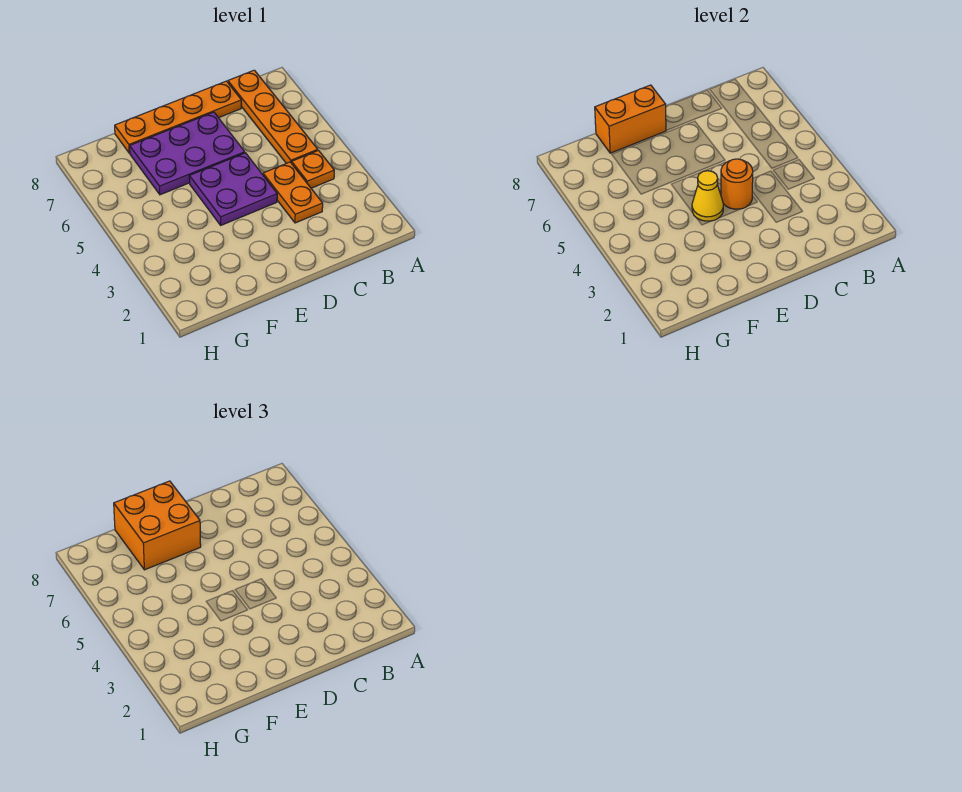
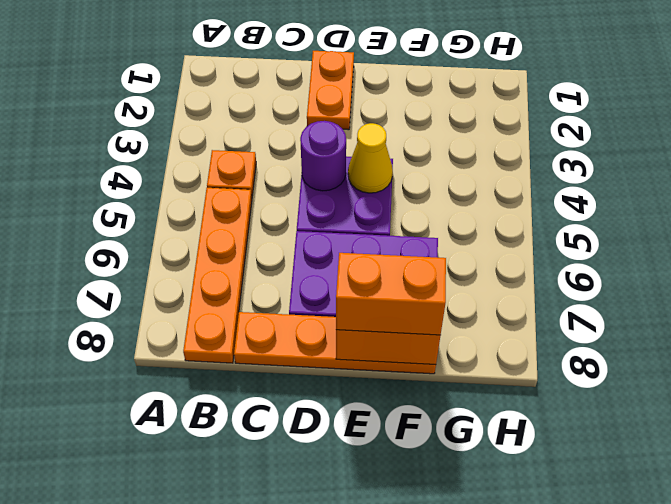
orange plate C3:C4 level 1 -> orange plate D1:D2 level 1
orange round brick D4 level 2 -> purple round brick D4 level 2
orange brick E7:F8 level 3 -> orange brick E8:F8 level 3

